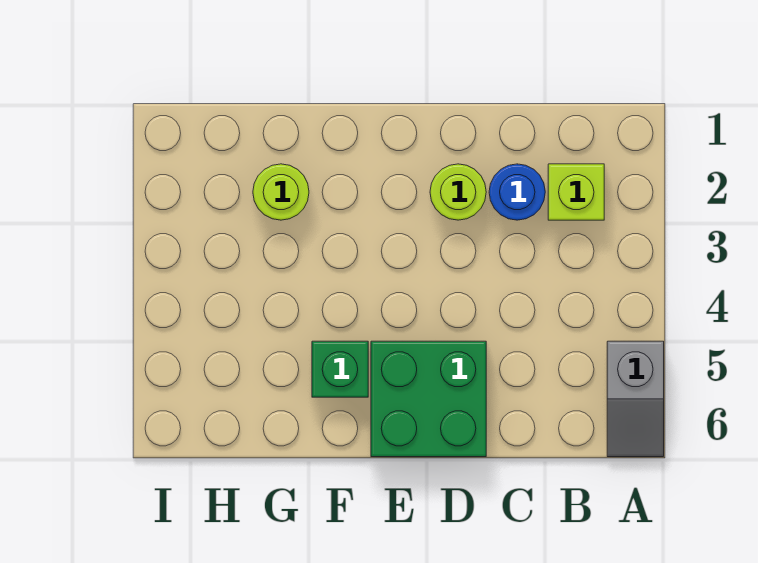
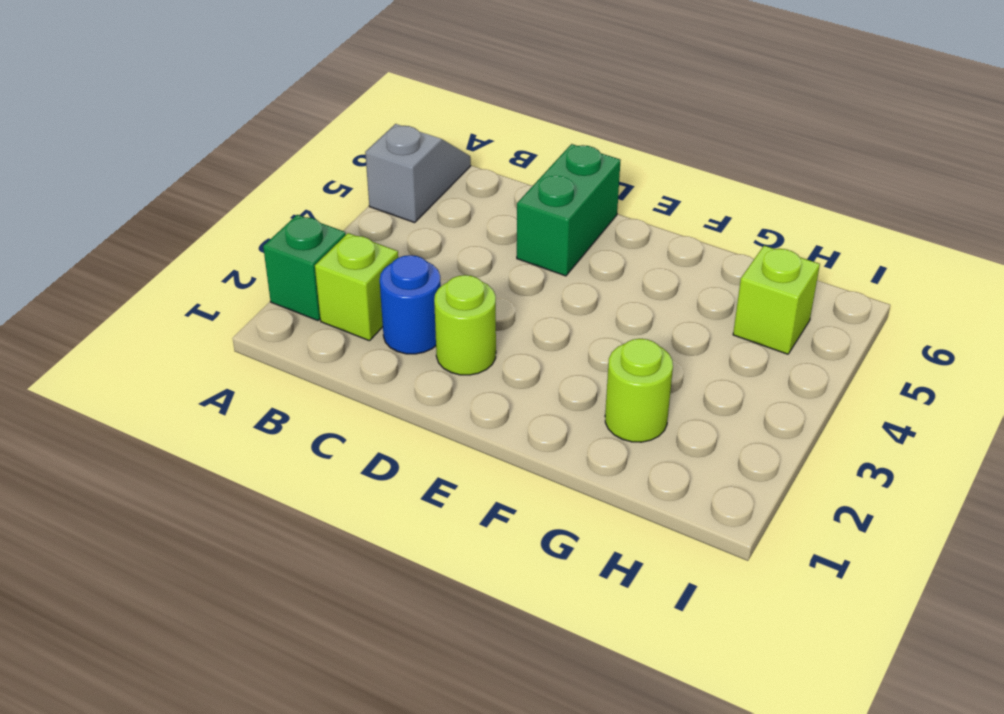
green brick D5:E6 level 1 -> green brick D5:D6 level 1
green brick F5 level 1 -> green brick A2 level 1
none -> lime brick H5 level 1

